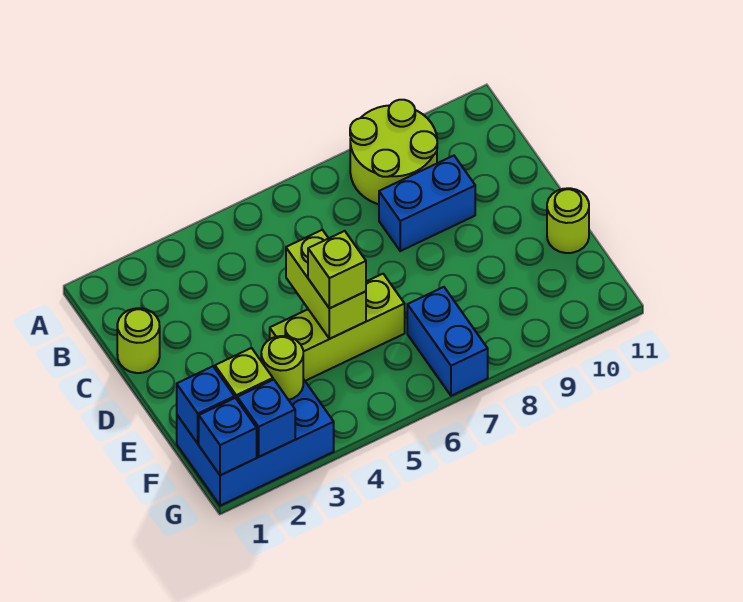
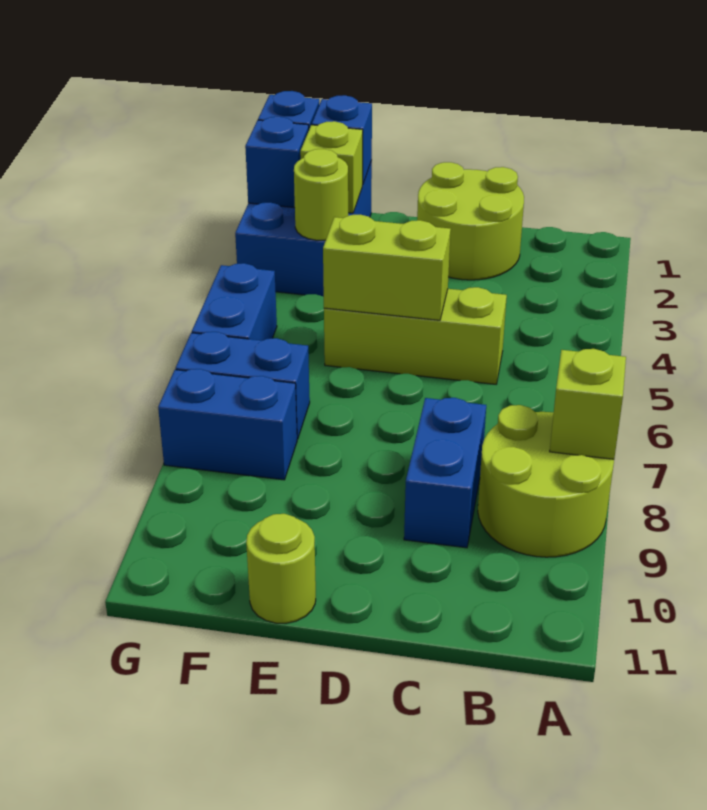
lime round brick C1 level 1 -> lime round brick C1:D2 level 1
lime brick E4:E6 level 1 -> lime brick C5:E5 level 1
lime brick E5 level 3 -> lime brick A8 level 2
none -> blue brick F8:G8 level 1
none -> blue brick G5:G6 level 1

